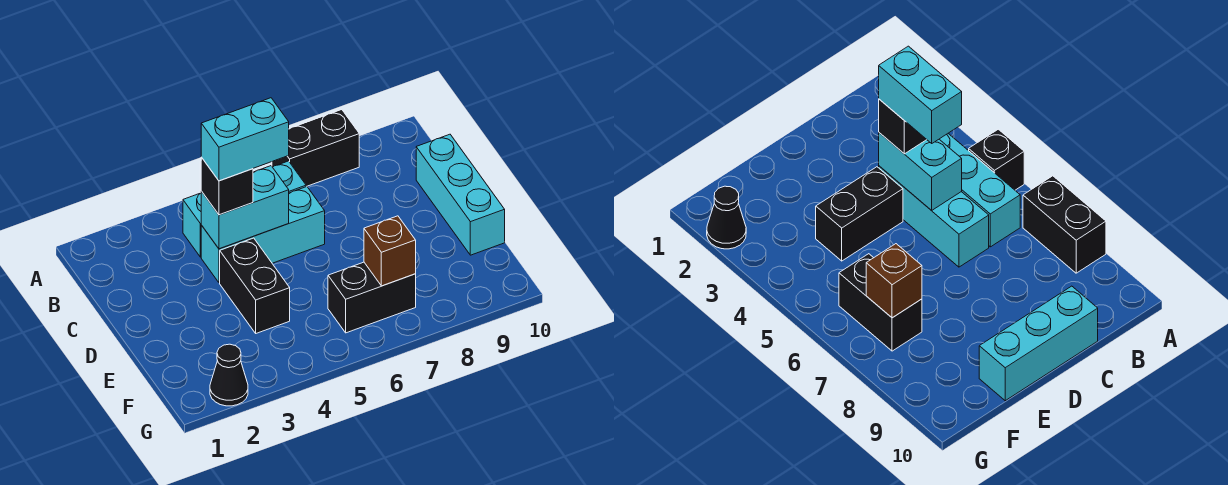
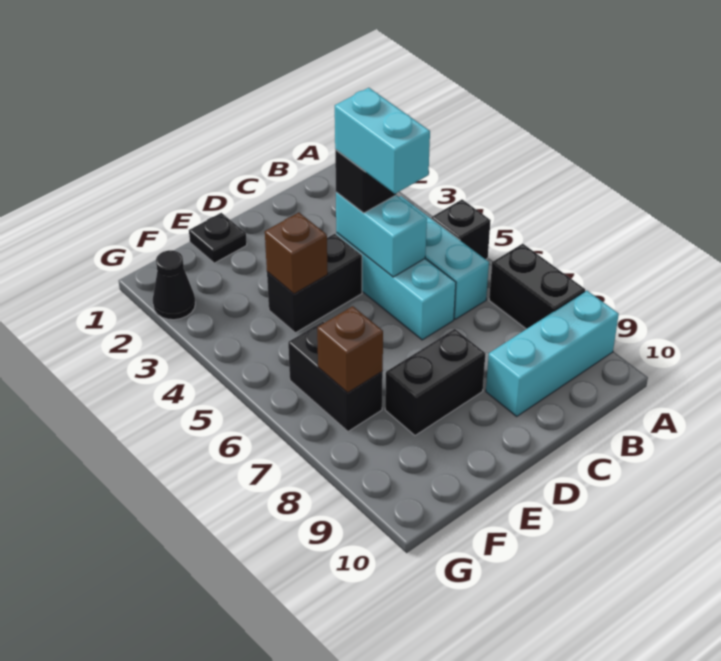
cyan brick C10:E10 level 1 -> cyan brick A9:C9 level 1
none -> black brick D8:E8 level 1
none -> black plate E1 level 1
none -> brown brick E4 level 2

